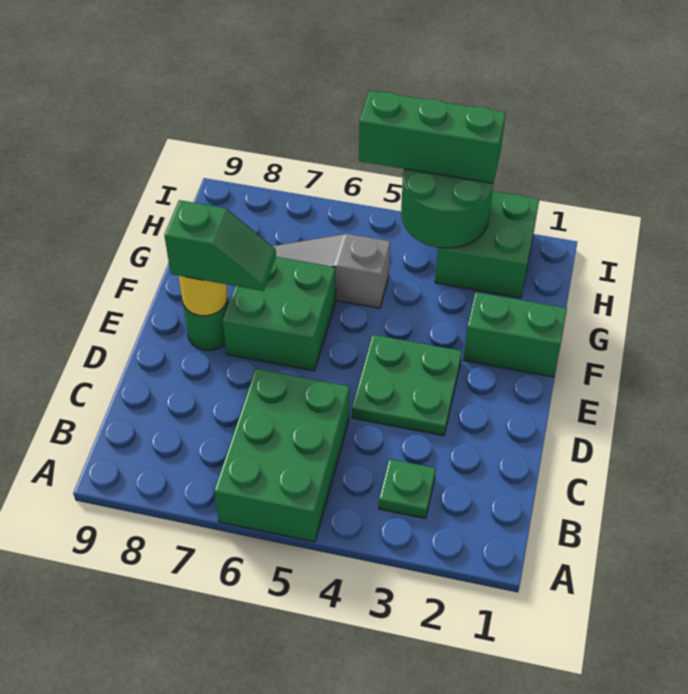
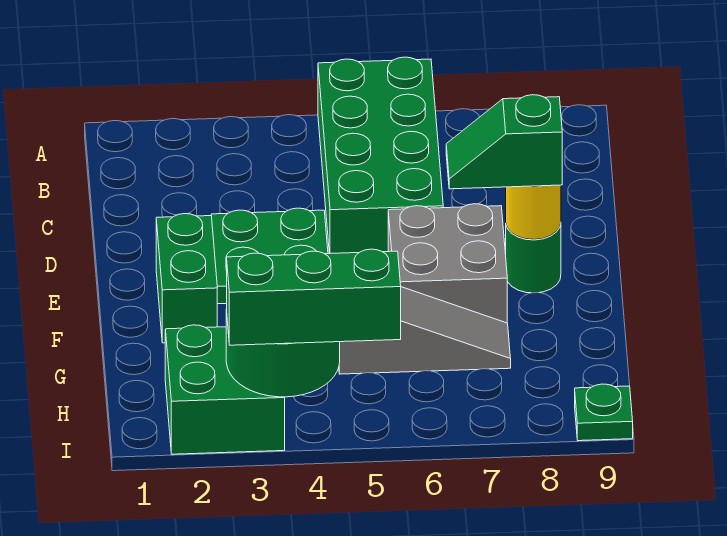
green brick A5:C6 level 1 -> green brick A5:D6 level 1
green plate B3 level 1 -> green plate I9 level 1
green brick E6:F7 level 1 -> grey brick E6:F7 level 1
green brick F1:F2 level 1 -> green brick E2:F2 level 1

